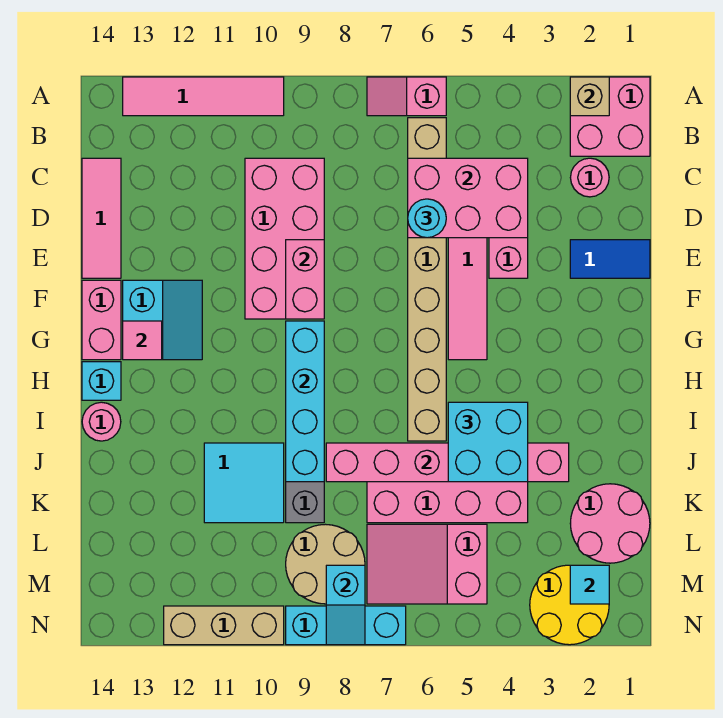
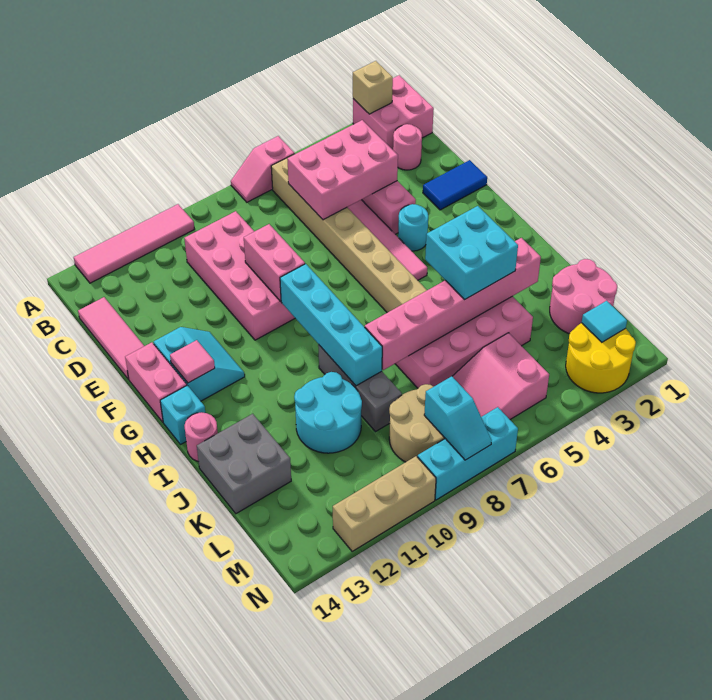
cyan round brick D6 level 3 -> cyan round brick F4 level 1
cyan tile J10:K11 level 1 -> cyan round brick J10:K11 level 1
none -> grey brick J13:K14 level 1

